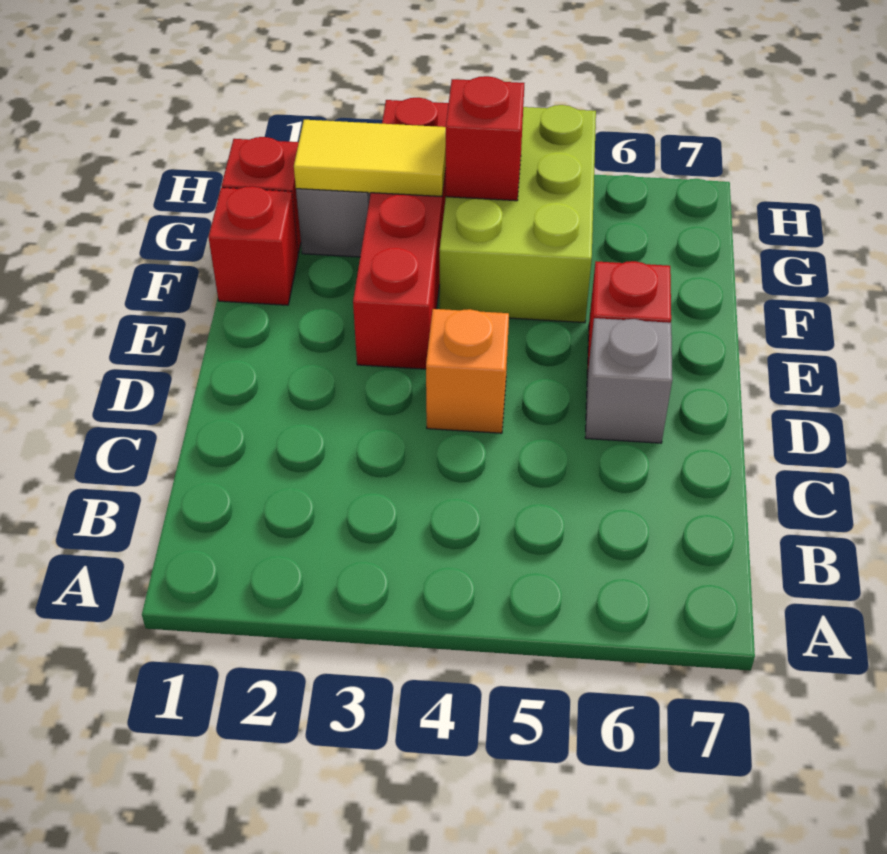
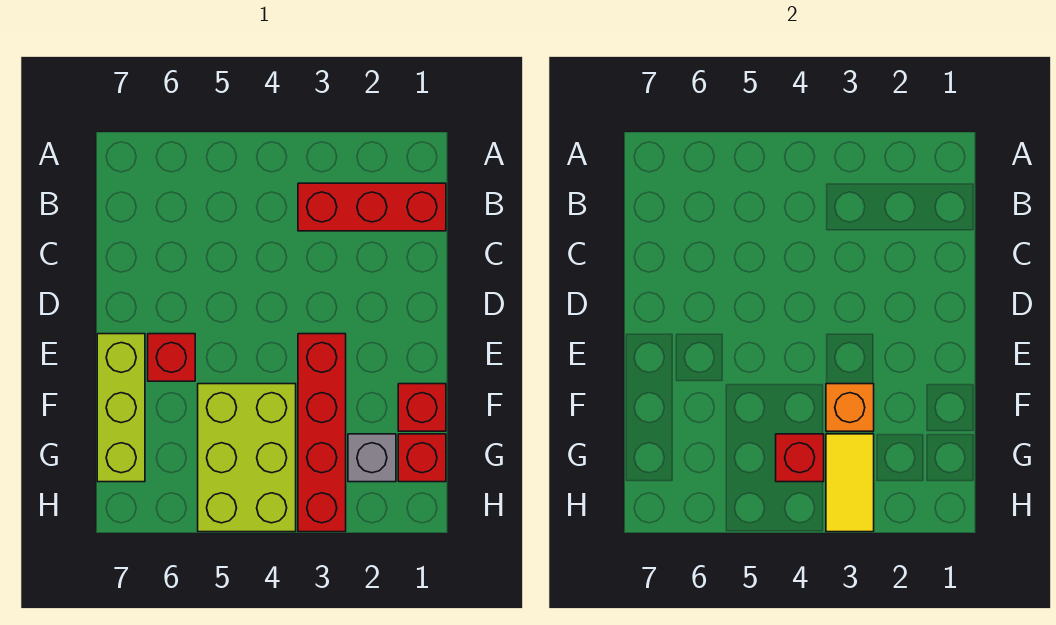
none -> red brick B1:B3 level 1
orange brick D4 level 1 -> orange brick F3 level 2
grey brick D6 level 1 -> none
none -> lime brick E7:G7 level 1
yellow tile G2:G3 level 2 -> yellow tile G3:H3 level 2

